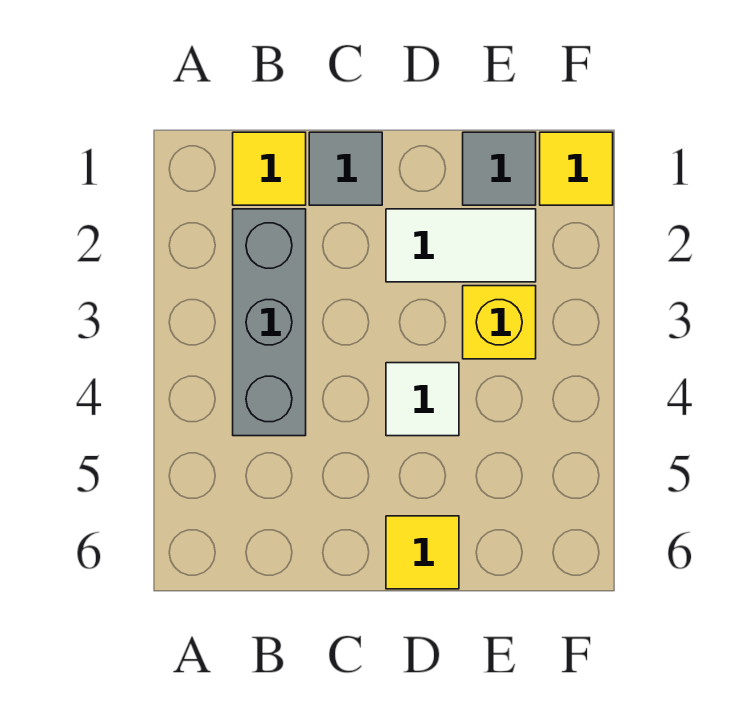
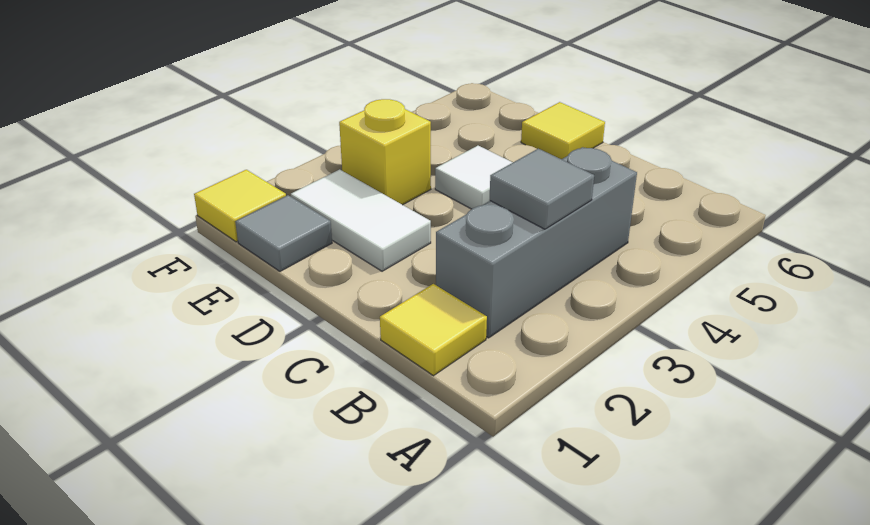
grey tile C1 level 1 -> grey tile B3 level 2

